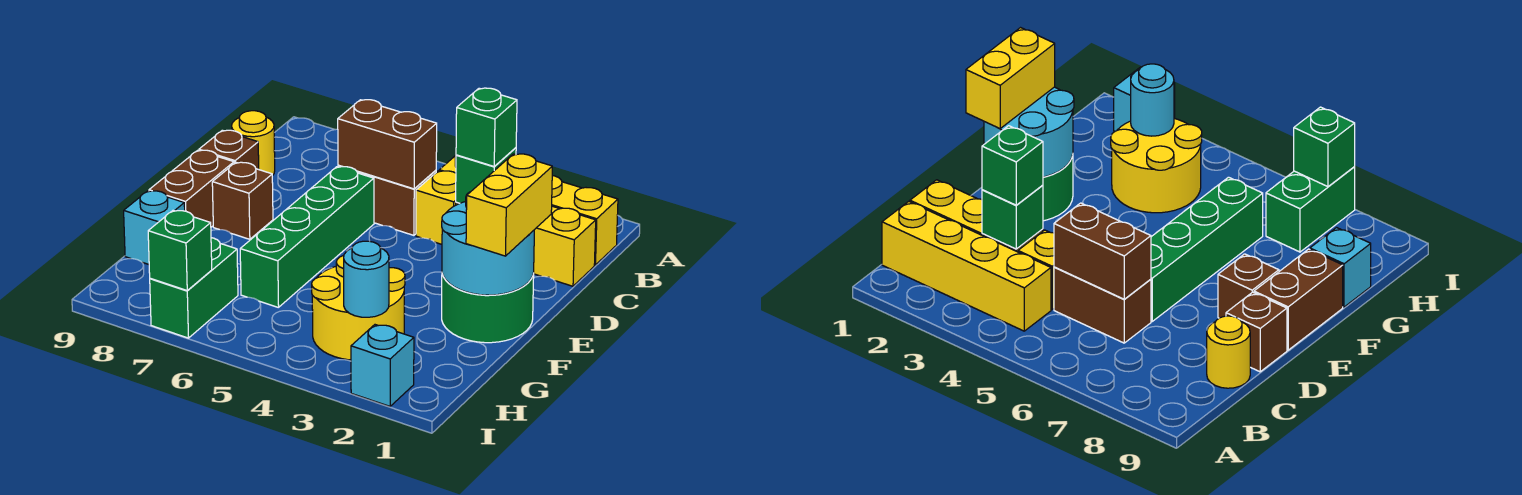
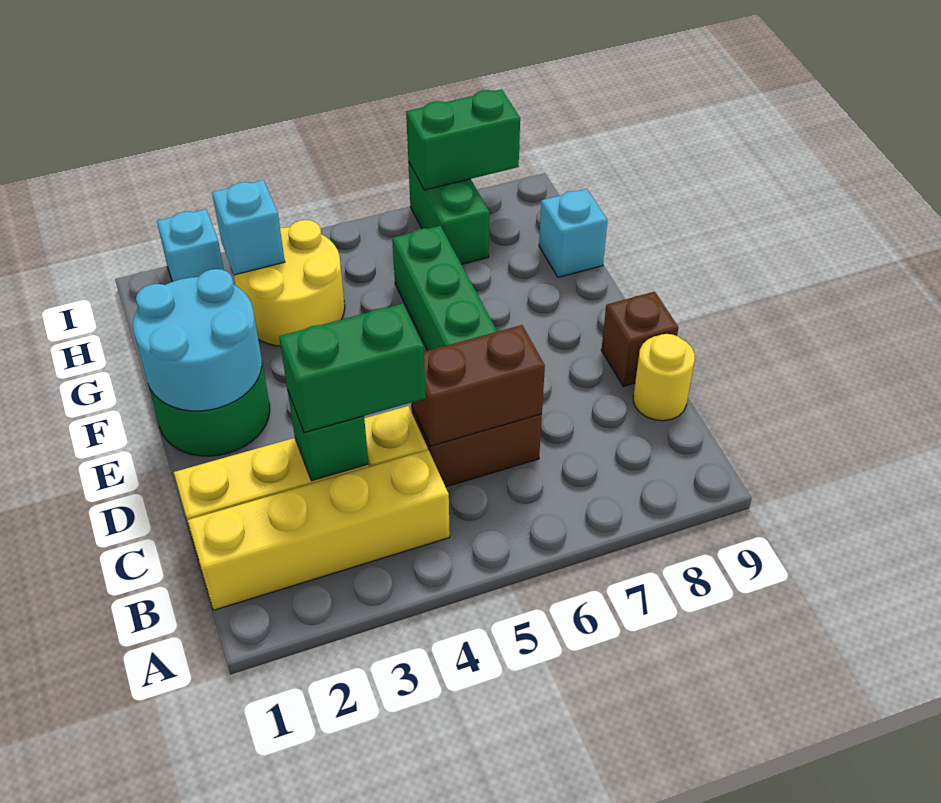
green brick C3 level 3 -> green brick C3:C4 level 3
yellow brick E1:F1 level 3 -> none
brown brick E8 level 1 -> none
brown brick E9:F9 level 1 -> none
cyan round brick H3 level 2 -> cyan brick H3 level 2
green brick I7 level 2 -> green brick I7:I8 level 2

